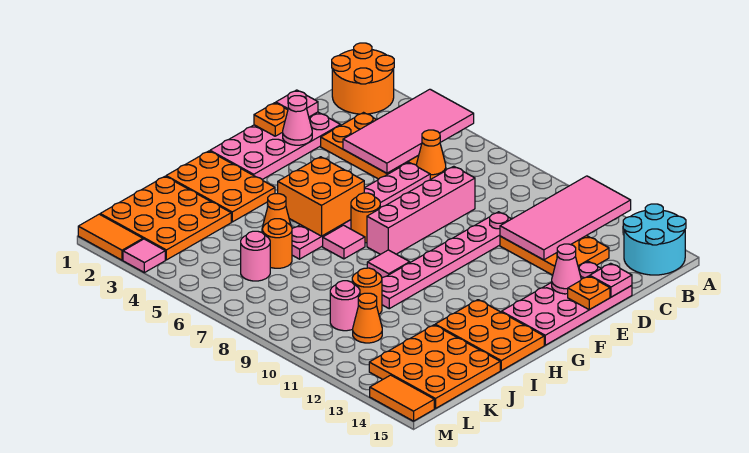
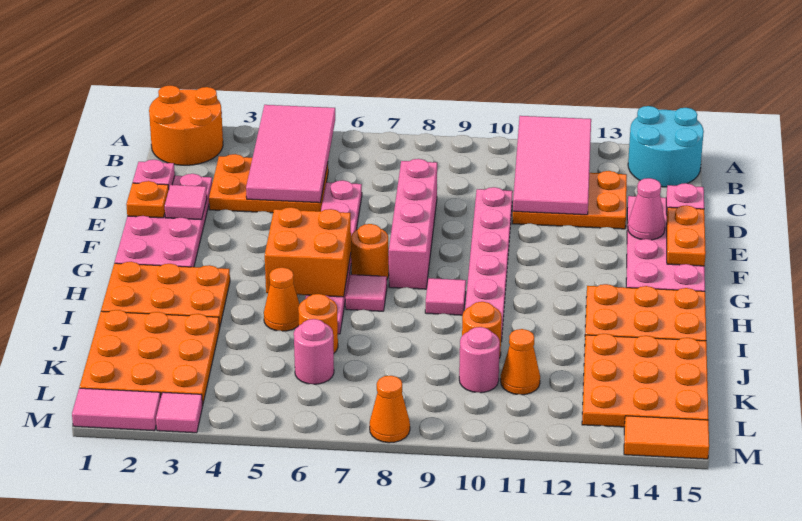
orange cone C6 level 1 -> orange cone M8 level 1
pink cone E2 level 2 -> pink tile E2 level 2
orange plate E15 level 2 -> orange plate E15:F15 level 2
orange tile M1:M2 level 1 -> pink tile M1:M2 level 1

